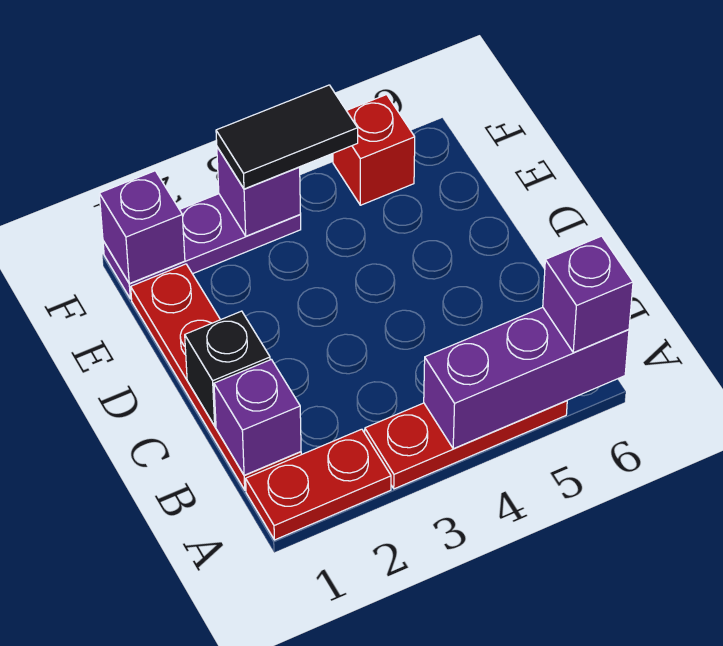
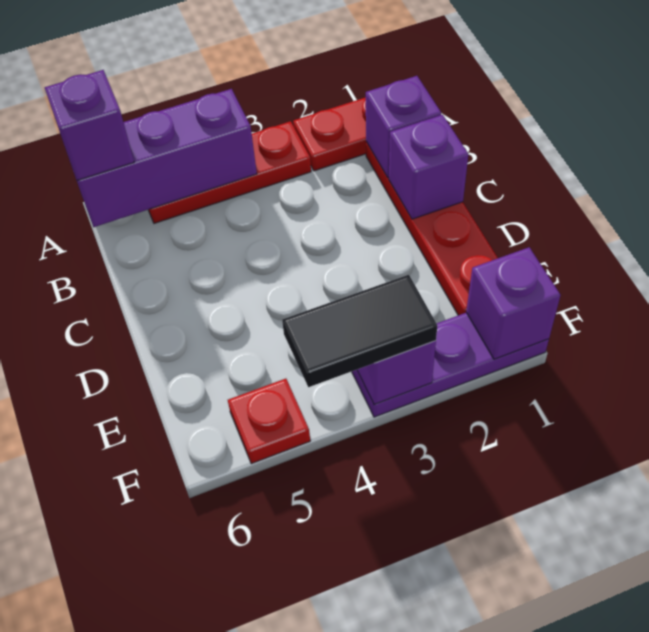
black brick C1 level 2 -> purple brick C1 level 2
red brick F5 level 1 -> red plate F5 level 1

